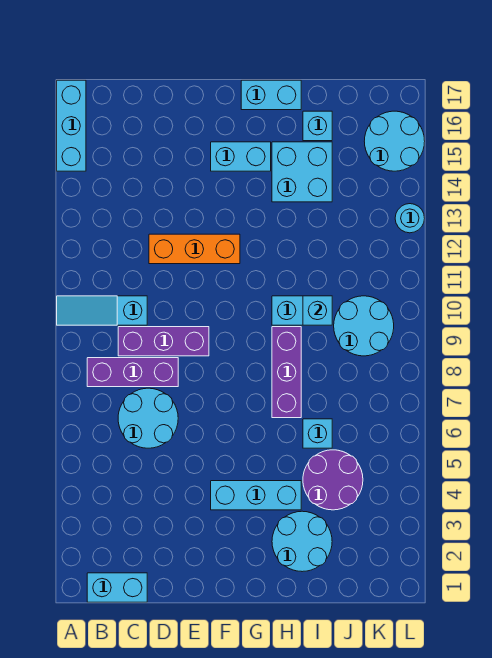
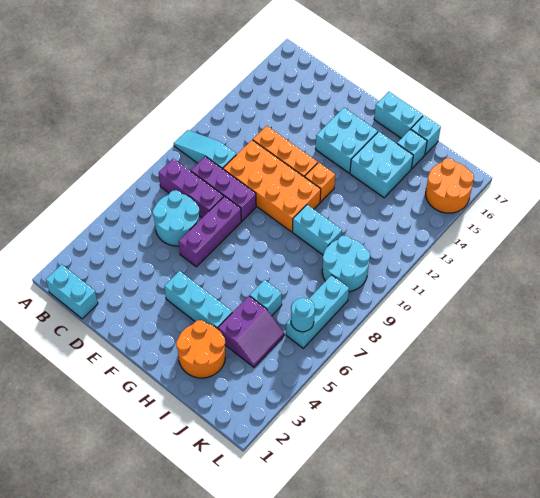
cyan brick A15:A17 level 1 -> cyan brick K6:K8 level 1
none -> orange brick D10:G11 level 1
cyan brick F15:G15 level 1 -> cyan brick F14:G15 level 1
none -> orange brick G12 level 1
cyan round brick H2:I3 level 1 -> orange round brick H2:I3 level 1
purple brick H7:H9 level 1 -> purple brick E6:E8 level 1
purple round brick I4:J5 level 1 -> purple slope I4:J5 level 1 top I
cyan brick I10 level 2 -> cyan brick I17 level 1
cyan round brick K15:L16 level 1 -> orange round brick K15:L16 level 1
cyan round brick L13 level 1 -> cyan round brick K6 level 2

